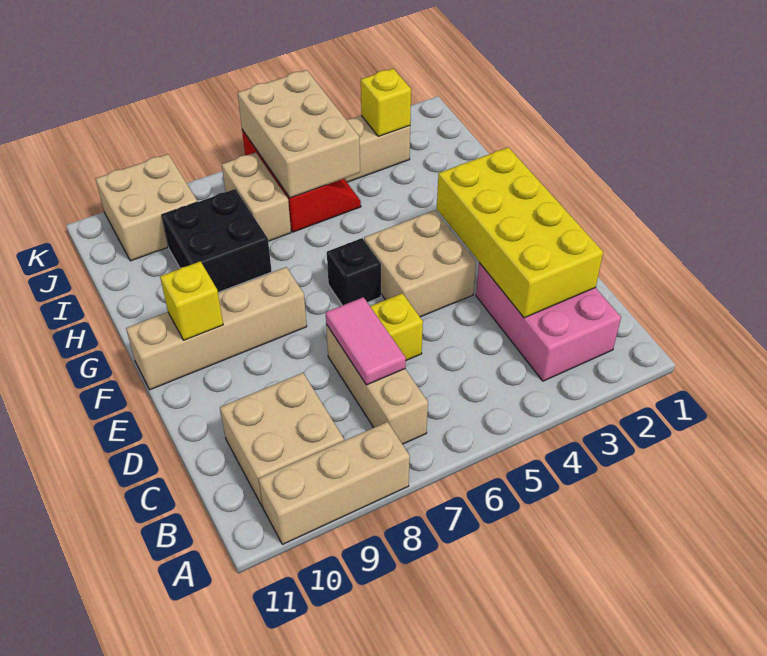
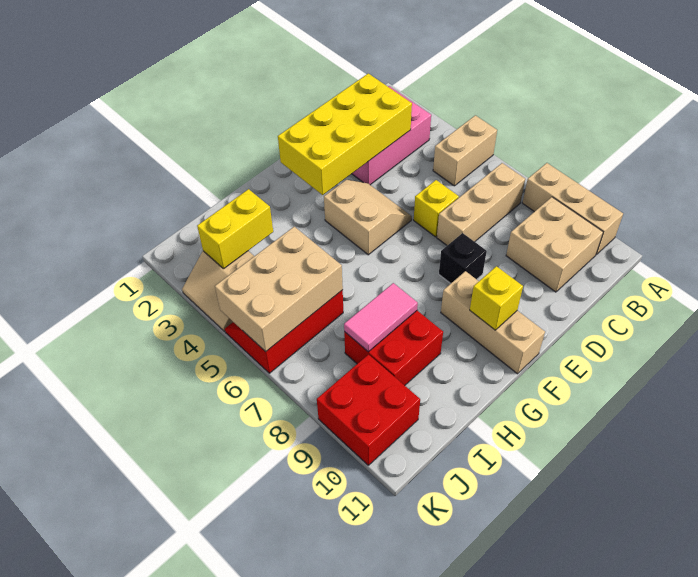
pink tile C7:D7 level 2 -> pink tile H8:I8 level 2
tan brick E4:F5 level 1 -> tan slope E4:F5 level 1 top F
black brick F6 level 1 -> black brick E8 level 1
tan brick F8:F11 level 1 -> tan brick F9:F11 level 1
black brick H8:I9 level 1 -> red brick H8:I9 level 1
tan brick I7:J7 level 1 -> tan brick A5:B5 level 1
yellow brick J3 level 2 -> yellow brick I3:J3 level 2
tan brick J9:K10 level 1 -> red brick J9:K10 level 1

